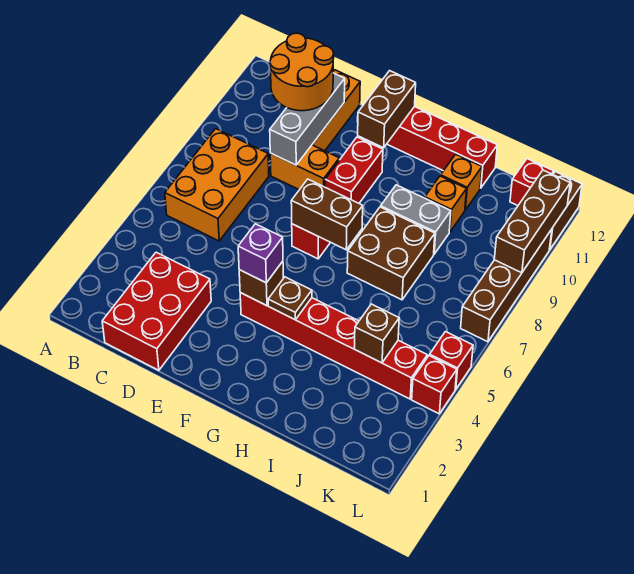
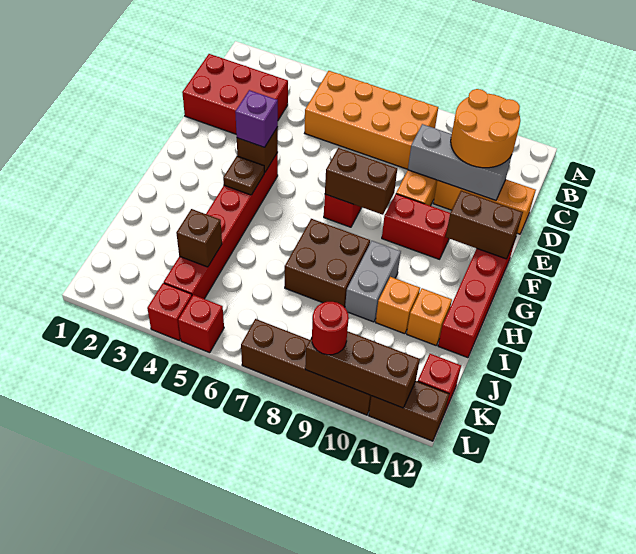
orange brick B6:C8 level 1 -> orange brick B5:C8 level 1
brown brick F7:G7 level 2 -> brown brick F7:F8 level 2
none -> red round brick L9 level 3

